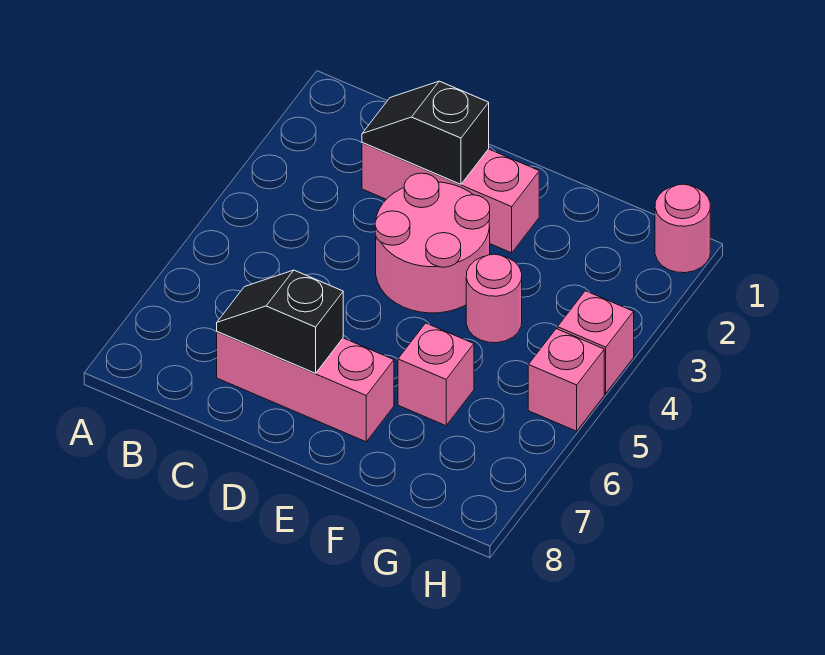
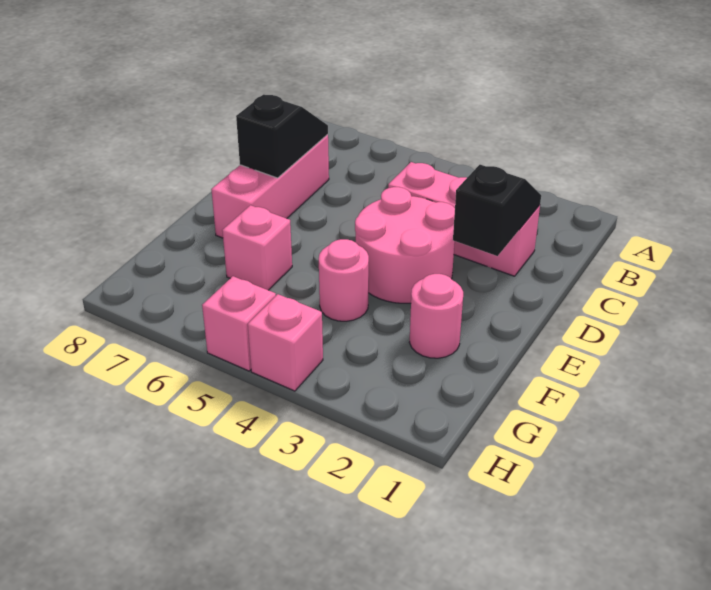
pink brick C2:E2 level 1 -> pink brick C2:C4 level 1
pink round brick H1 level 1 -> pink round brick F2 level 1

